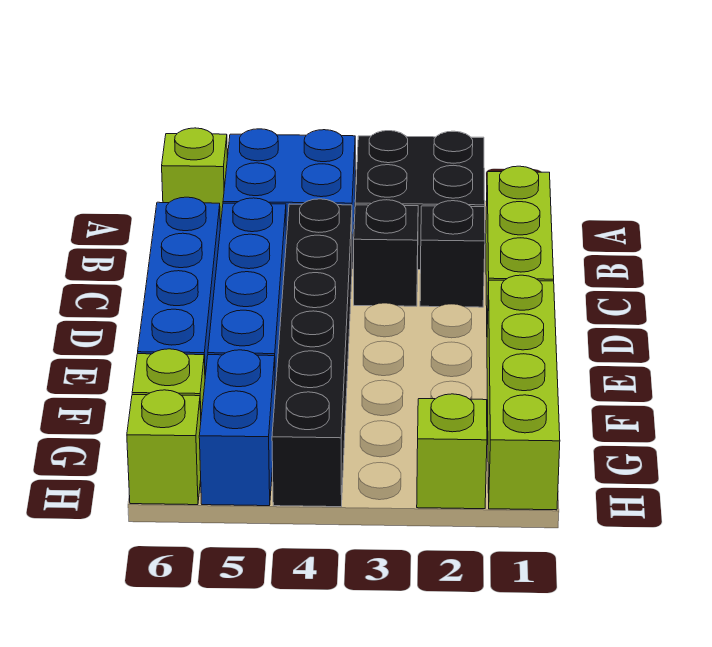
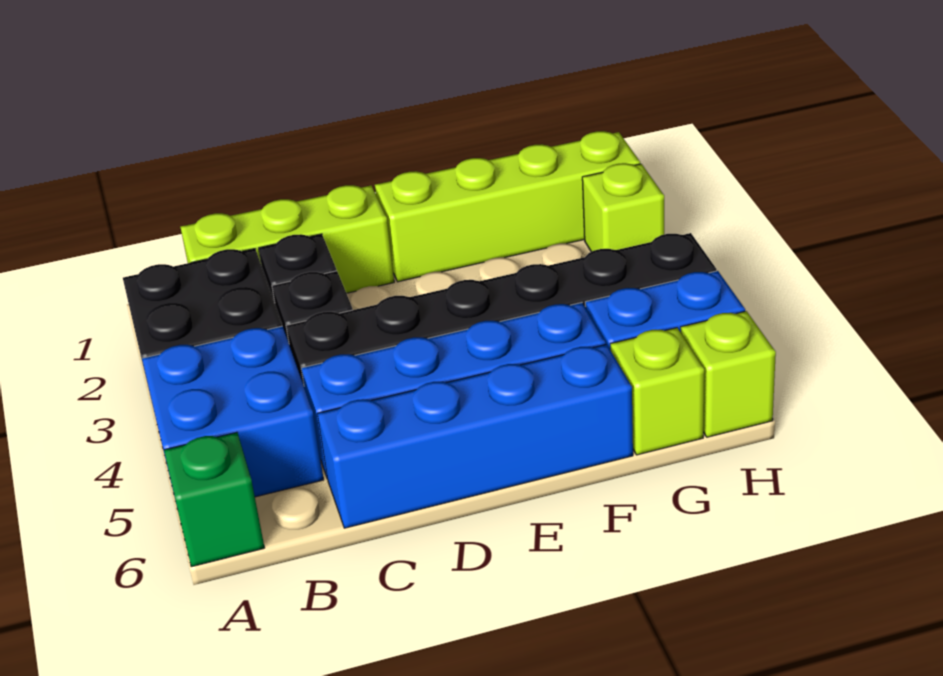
lime brick A6 level 1 -> green brick A6 level 1

